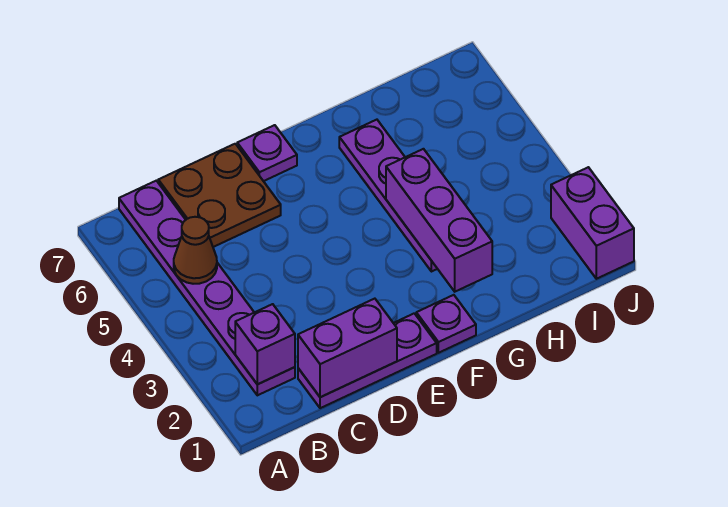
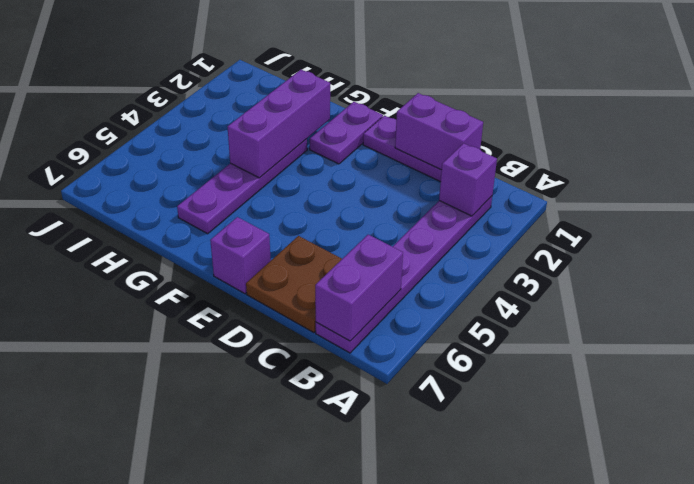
brown cone B5 level 2 -> none
purple plate E7 level 1 -> purple brick E7 level 1
purple plate F1 level 1 -> purple plate F1:F2 level 1
purple brick J1:J2 level 1 -> purple brick B6:B7 level 2

